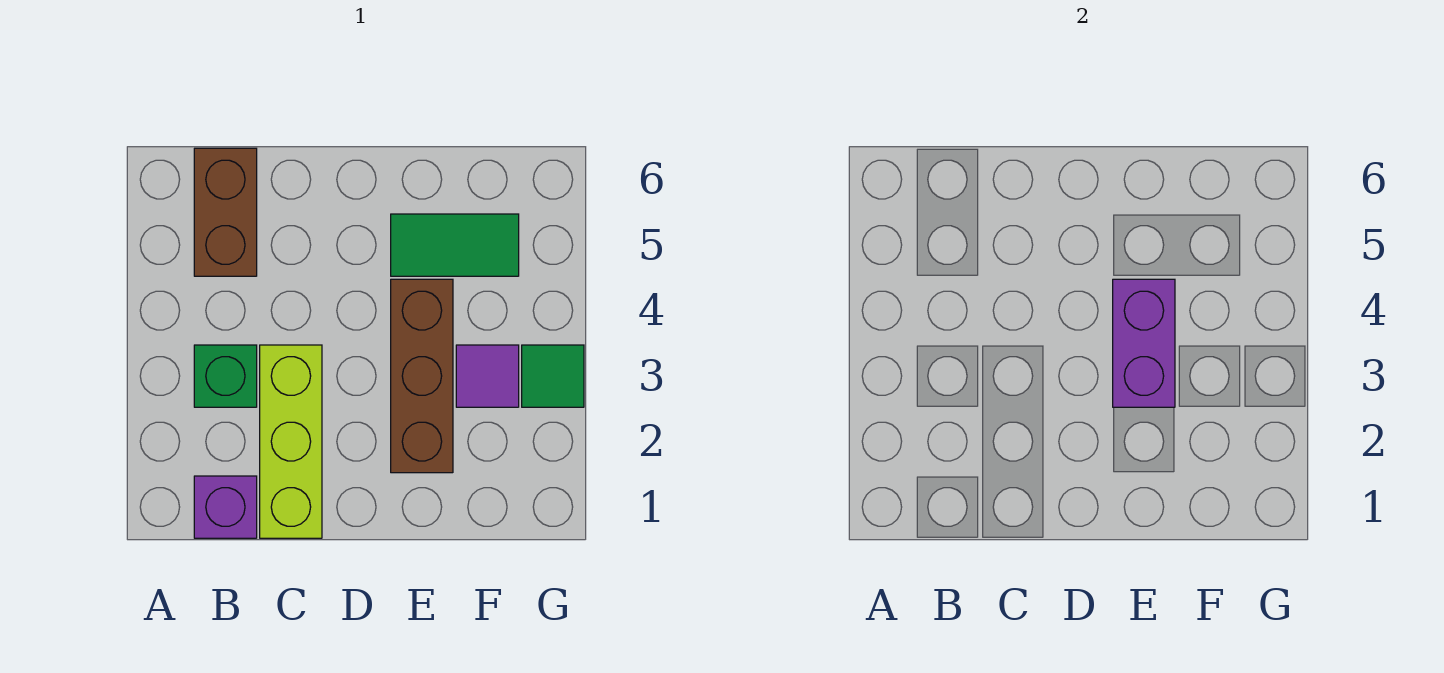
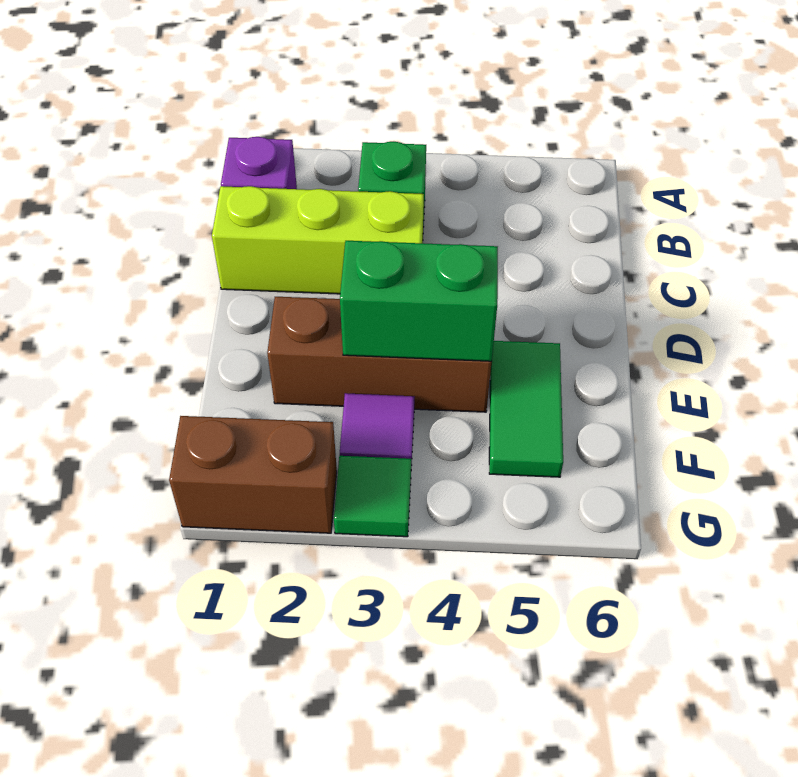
brown brick B5:B6 level 1 -> brown brick G1:G2 level 1
purple brick E3:E4 level 2 -> green brick E3:E4 level 2

